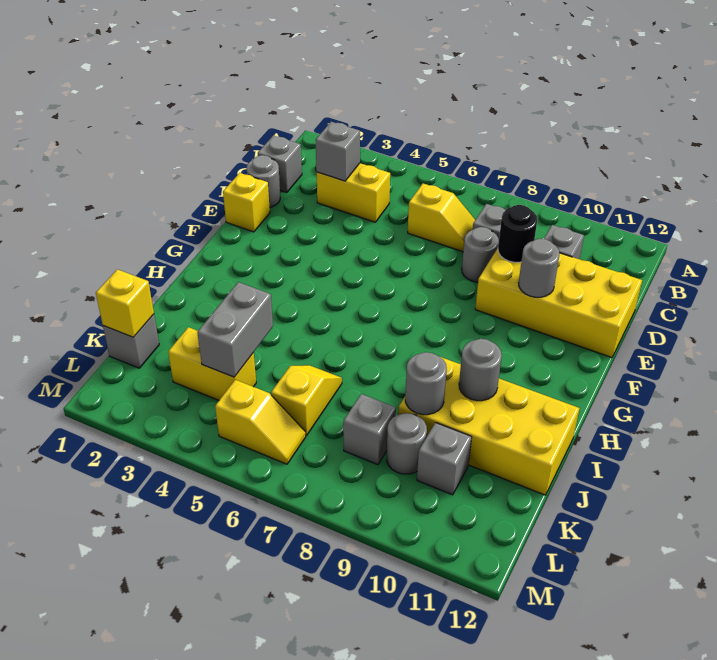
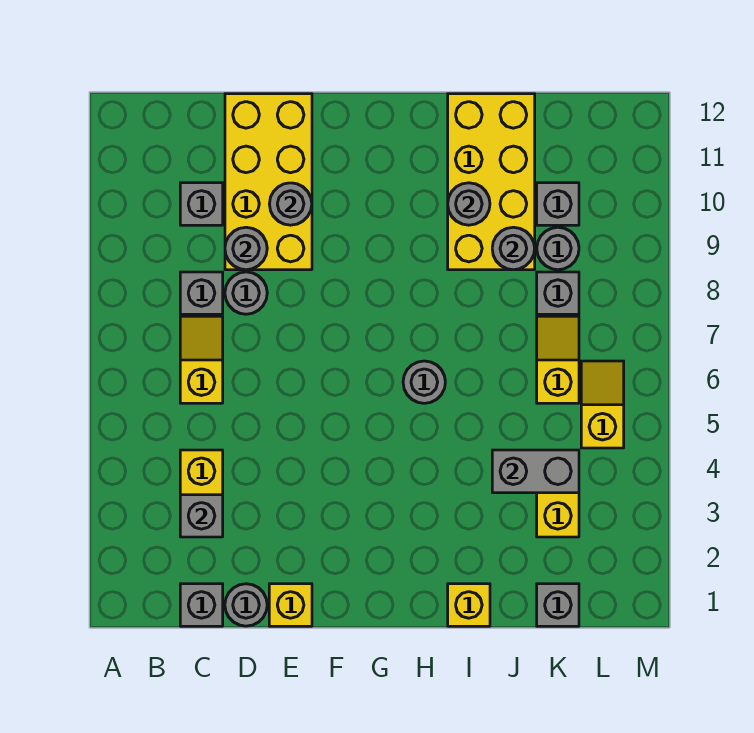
black round brick D9 level 2 -> grey round brick D9 level 2
none -> grey round brick H6 level 1
yellow slope J6:K6 level 1 top K -> yellow slope K6:K7 level 1 top 6
yellow brick K1 level 2 -> yellow brick I1 level 1

